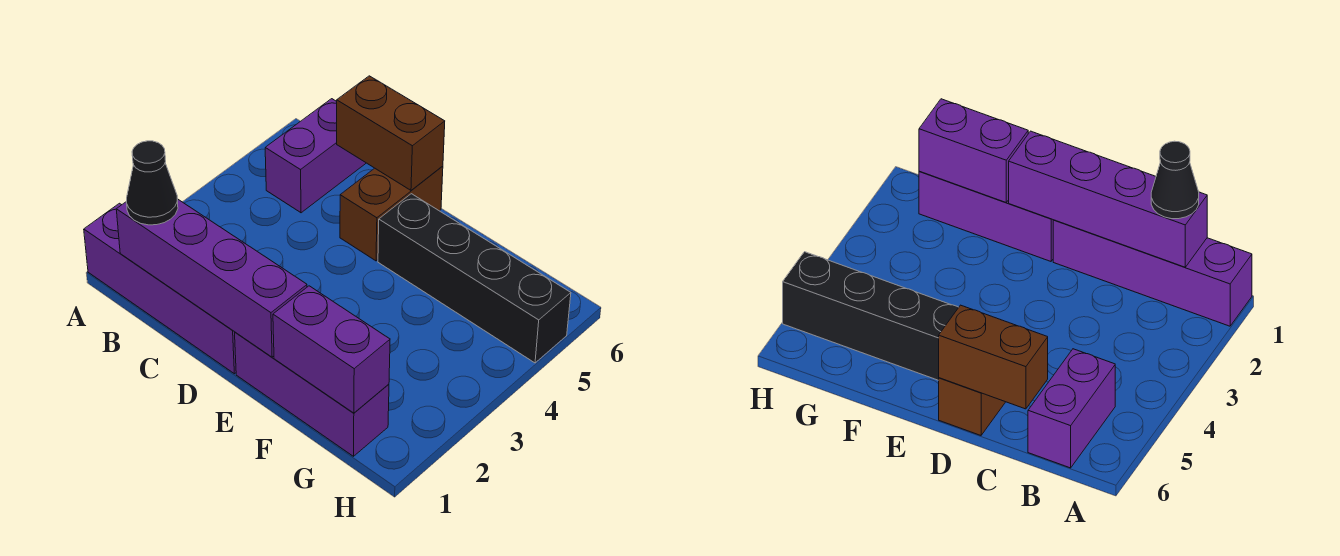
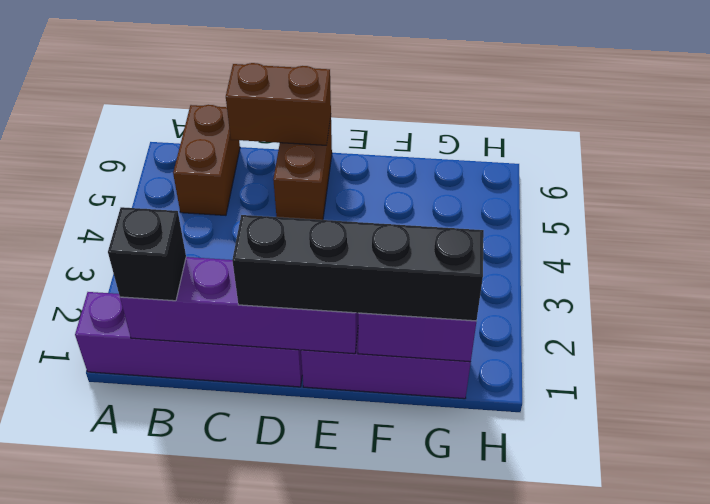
black cone B1 level 3 -> black brick B1 level 3
purple brick B5:B6 level 1 -> brown brick B5:B6 level 1
black brick E5:H5 level 1 -> black brick D1:G1 level 3

